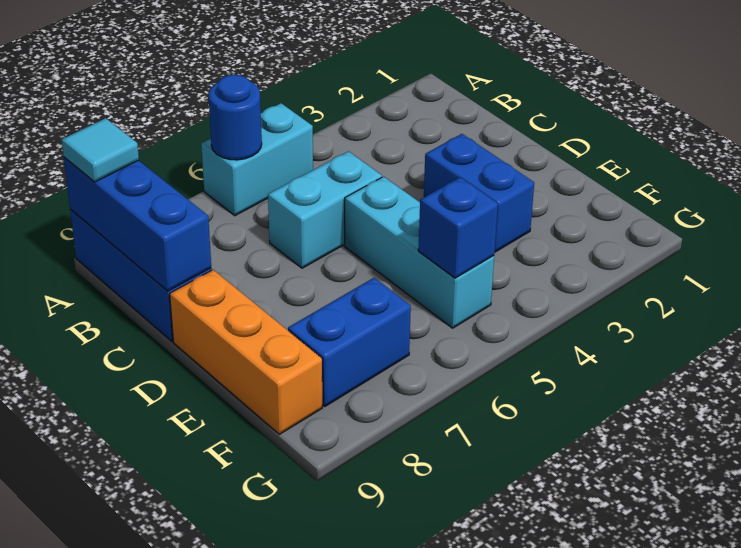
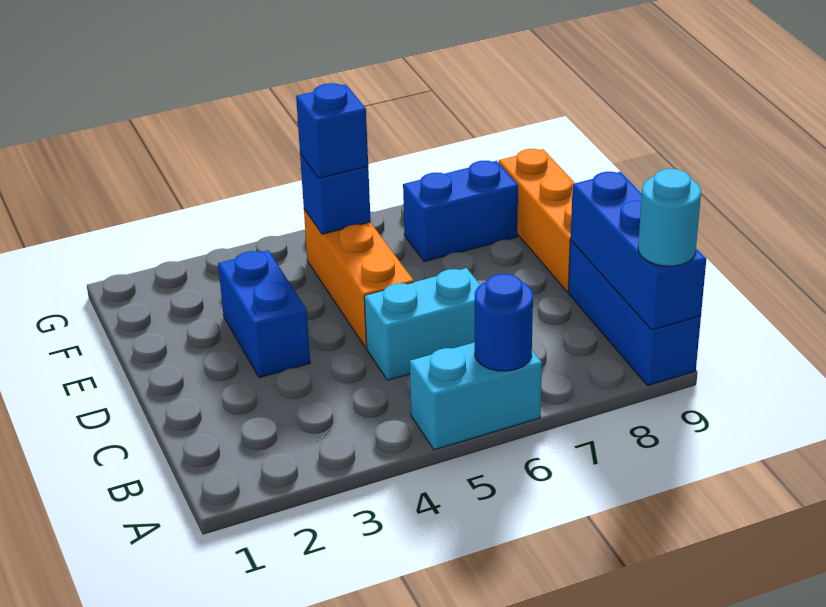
cyan tile A9 level 3 -> cyan round brick A9 level 3
cyan brick D5:F5 level 1 -> orange brick D5:F5 level 1
none -> blue brick F5 level 3

